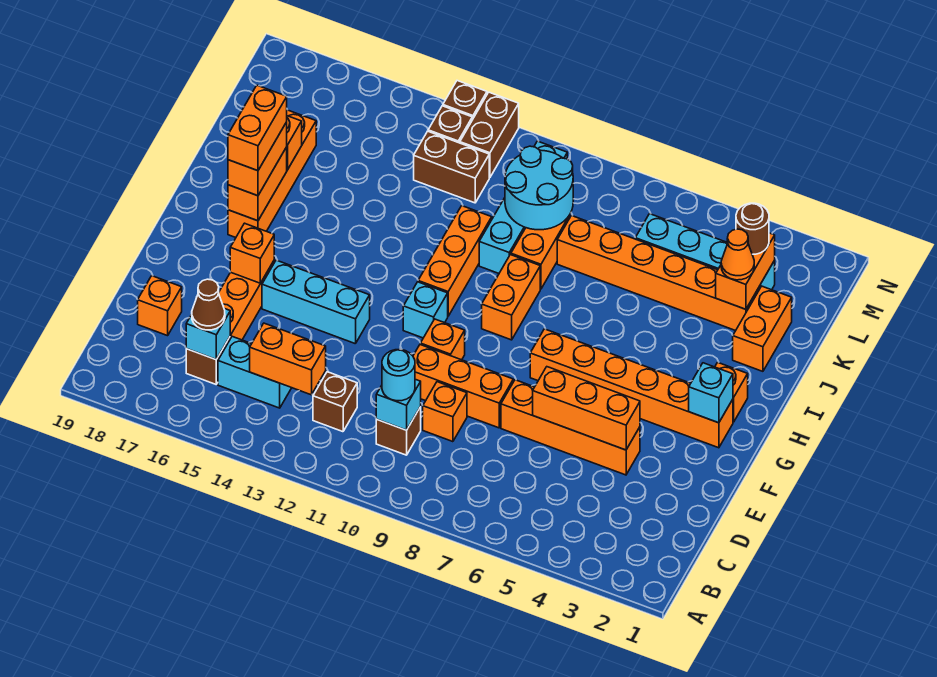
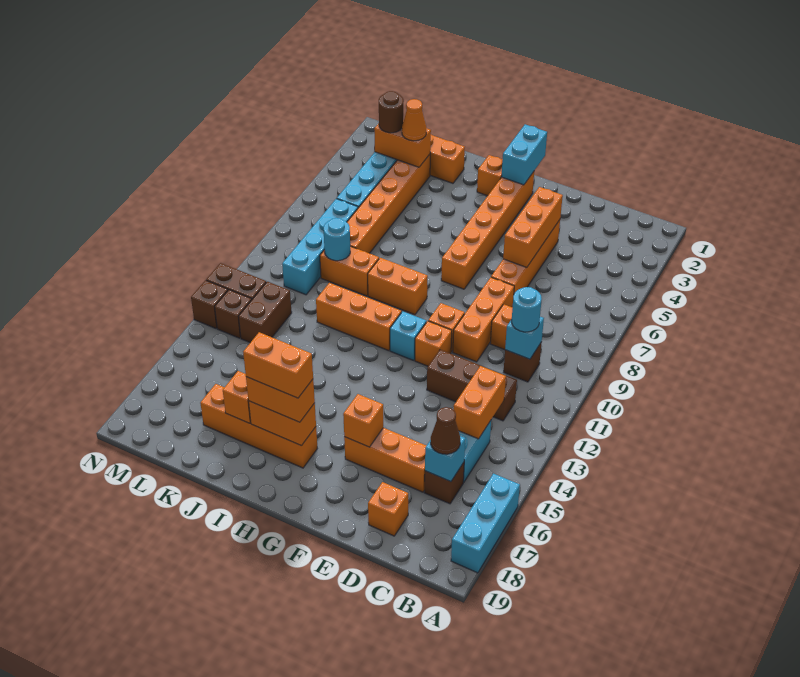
brown brick C12 level 1 -> brown brick C12:E12 level 1
none -> orange brick F11 level 1
cyan brick F13:F15 level 1 -> cyan brick A16:A18 level 1
cyan brick G2 level 2 -> cyan brick G1:G2 level 2
cyan brick J10:M10 level 1 -> cyan brick L7:L10 level 1
cyan round brick K9:L10 level 2 -> cyan round brick K9 level 2

